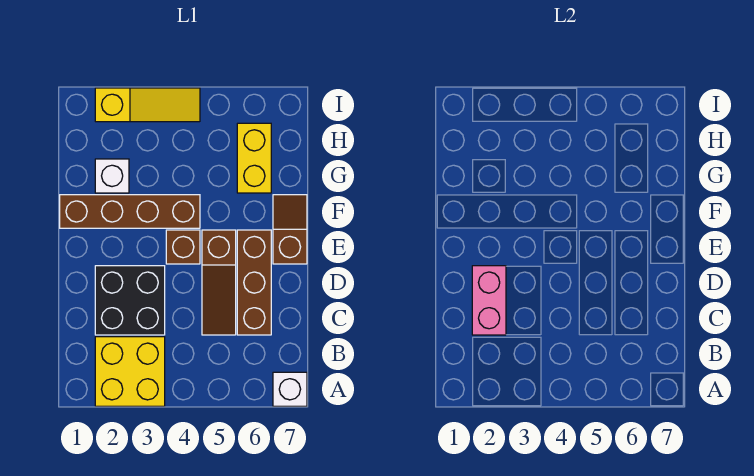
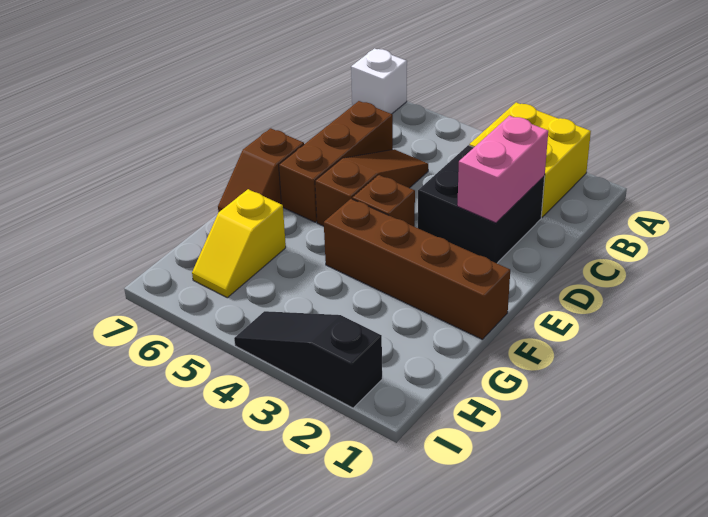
white brick G2 level 1 -> none
yellow brick G6:H6 level 1 -> yellow slope G6:H6 level 1 top G
yellow slope I2:I4 level 1 top 2 -> black slope I2:I4 level 1 top 2

